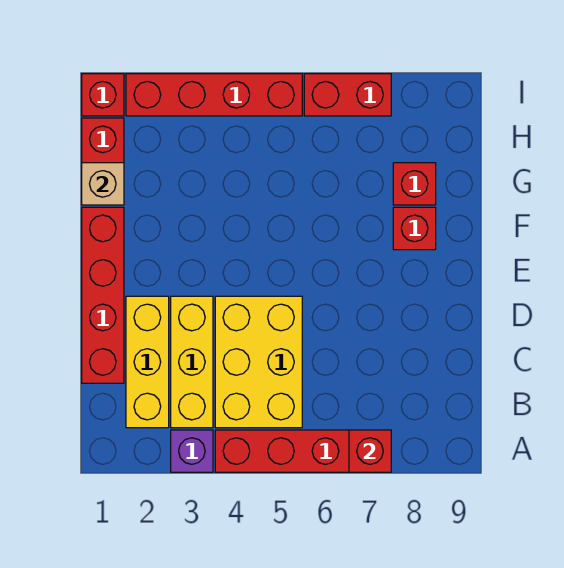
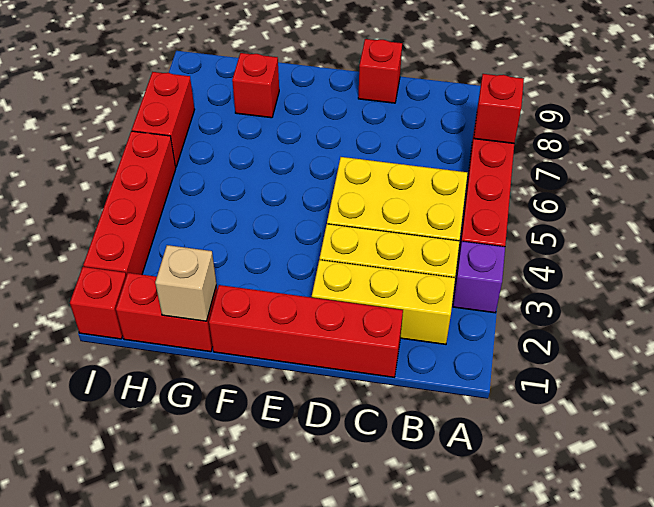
red brick F8 level 1 -> red brick D9 level 1

